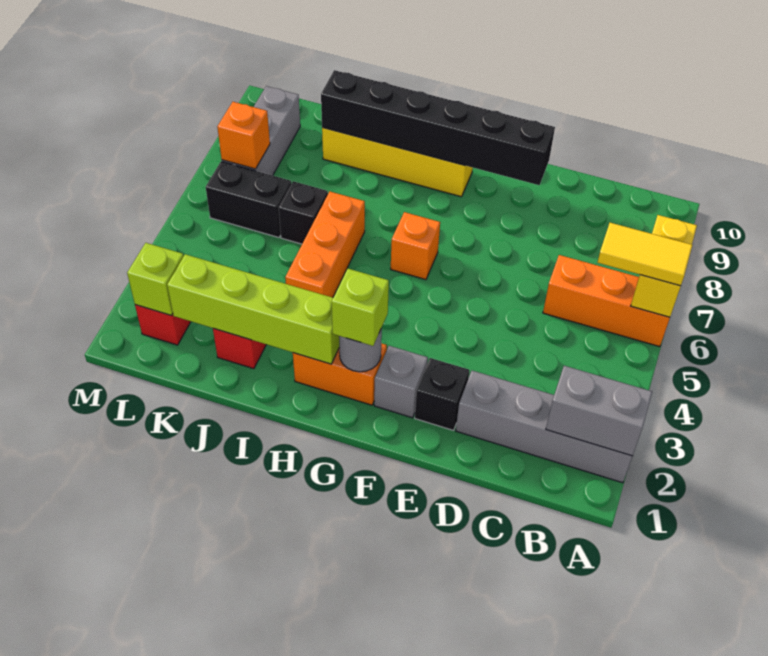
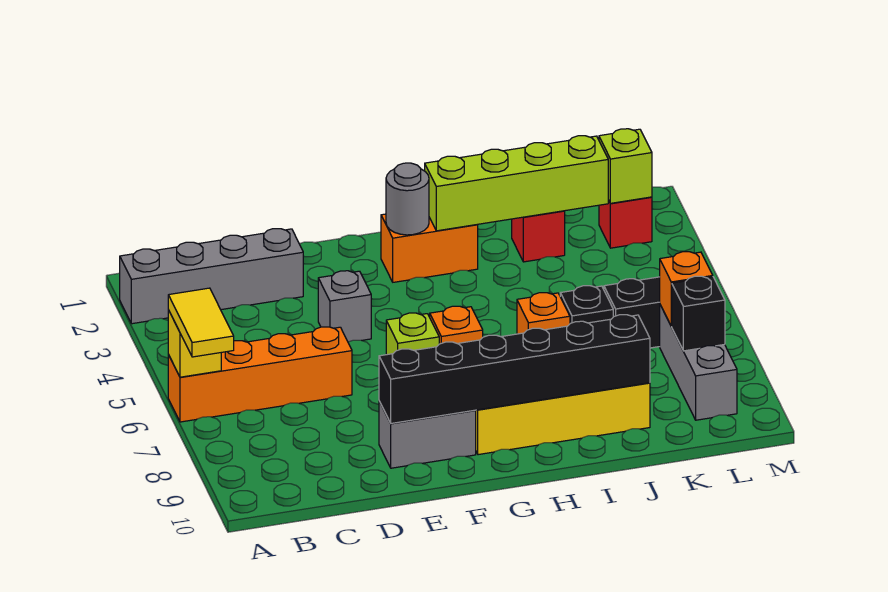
grey brick A2:B2 level 2 -> grey brick E9:F9 level 1
orange brick A6:C6 level 1 -> orange brick A6:D6 level 1
yellow brick A6:A7 level 2 -> yellow brick A6 level 2
yellow tile A6:B6 level 3 -> yellow tile A6:A7 level 3
black brick E2 level 1 -> black brick L8 level 2
grey brick F2 level 1 -> grey brick E4 level 1
lime brick G2 level 3 -> lime brick F6 level 1
orange brick I4:I6 level 1 -> orange brick I6 level 1

